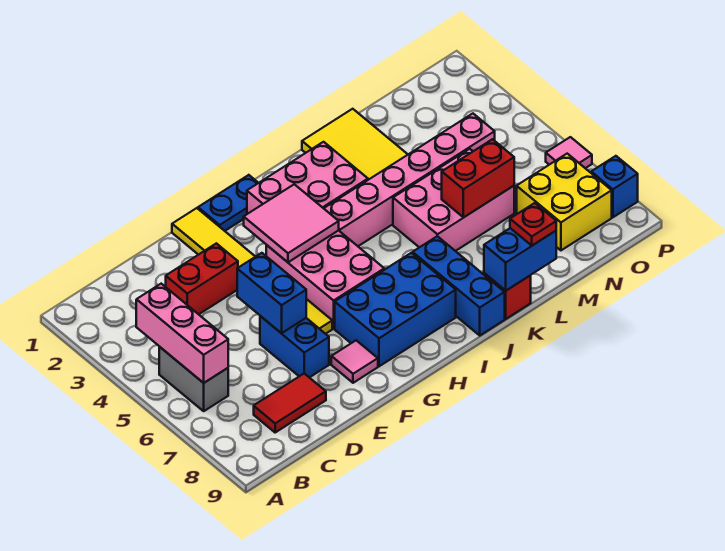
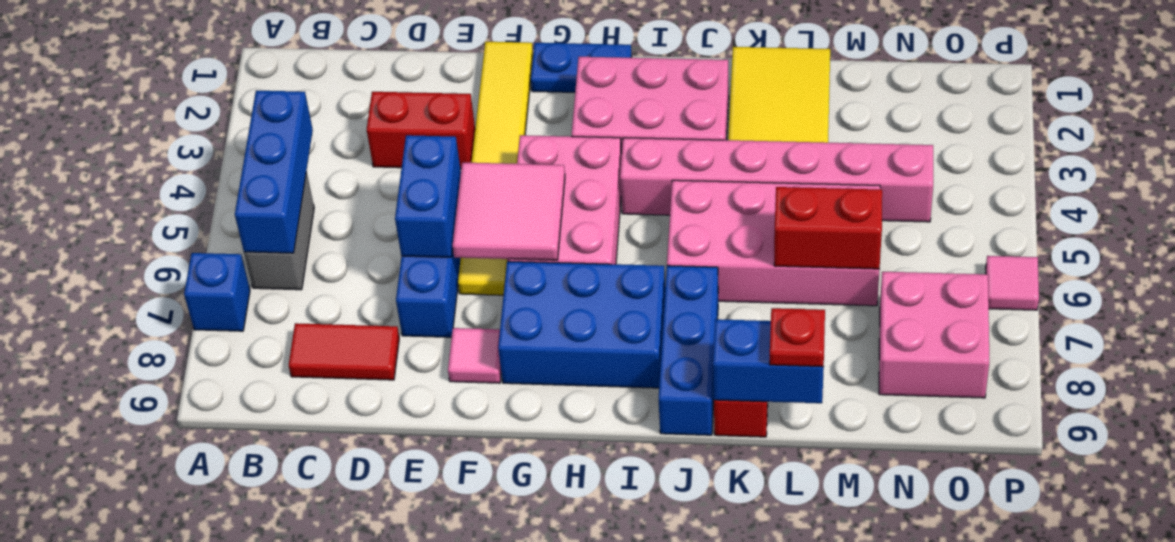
pink brick B4:B6 level 2 -> blue brick B4:B6 level 2
pink tile G3:H4 level 2 -> pink tile F5:G6 level 2
pink brick K5:M6 level 1 -> pink brick J5:M6 level 1
yellow brick N7:O8 level 1 -> pink brick N7:O8 level 1
blue brick P8 level 1 -> blue brick A7 level 1

